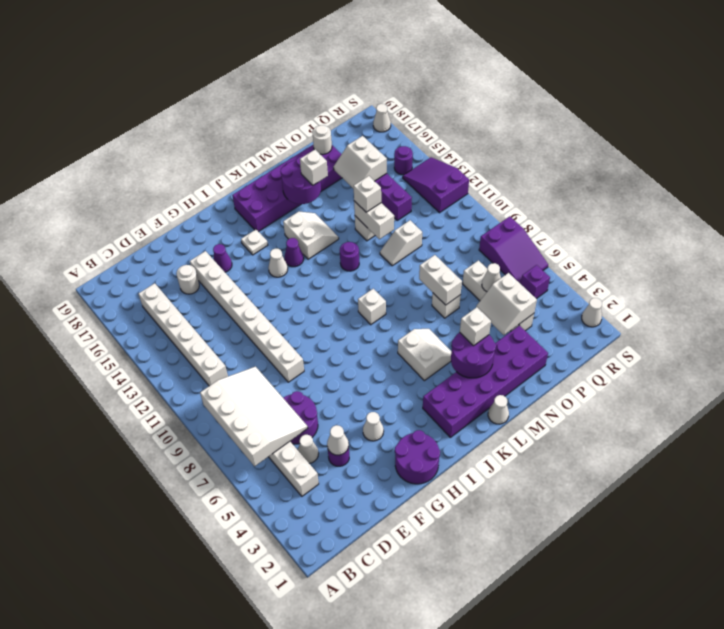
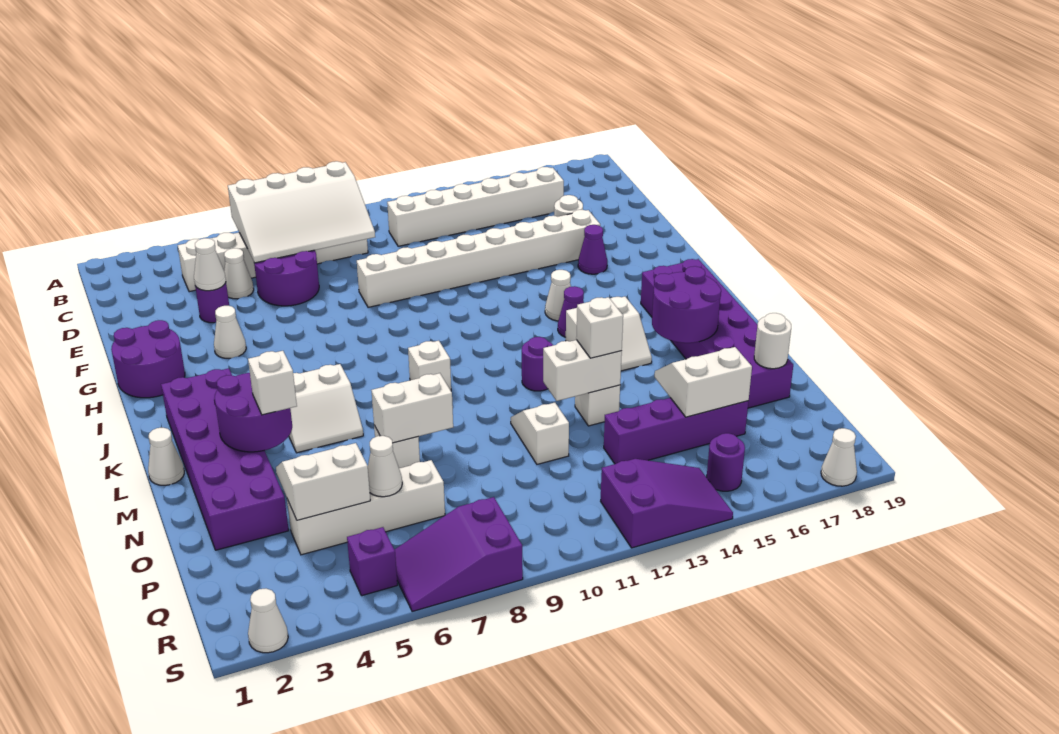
white plate I16 level 1 -> none
white brick M16 level 3 -> none

